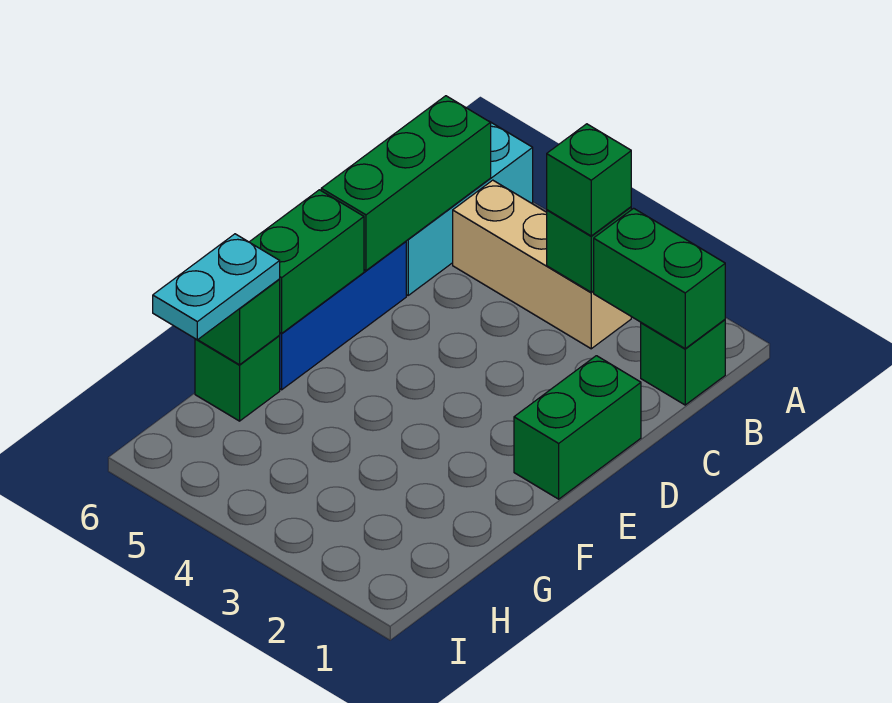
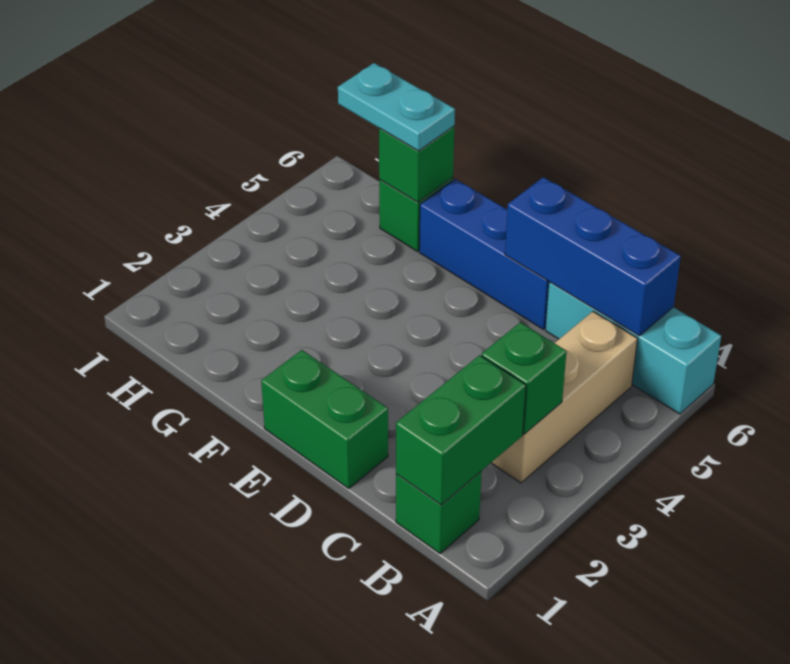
green brick B3 level 3 -> none
green brick B6:D6 level 2 -> blue brick B6:D6 level 2
green brick E6:F6 level 2 -> none

